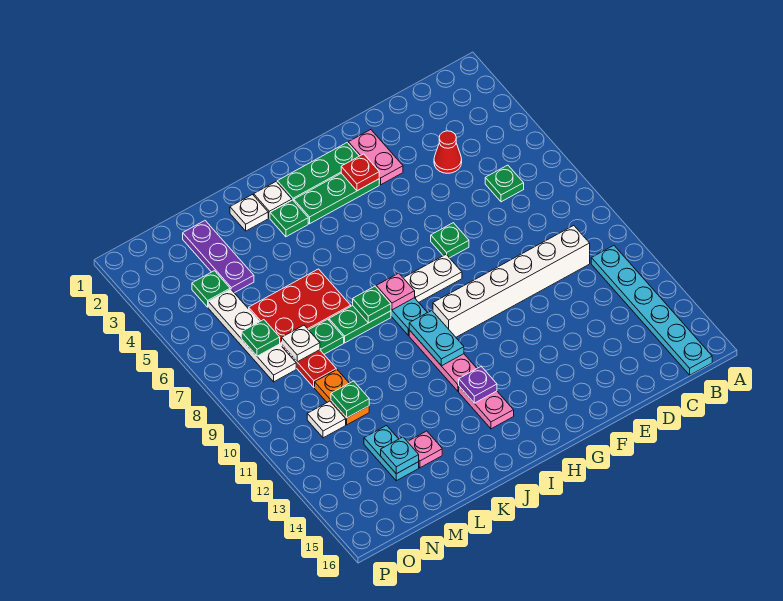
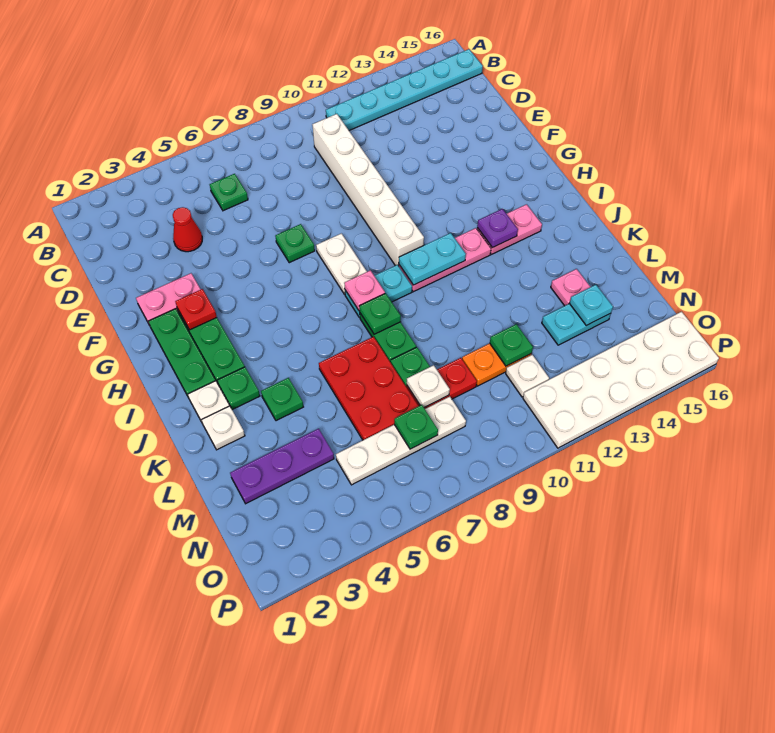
green plate N4 level 1 -> green plate K4 level 1
none -> white plate O11:P16 level 1

